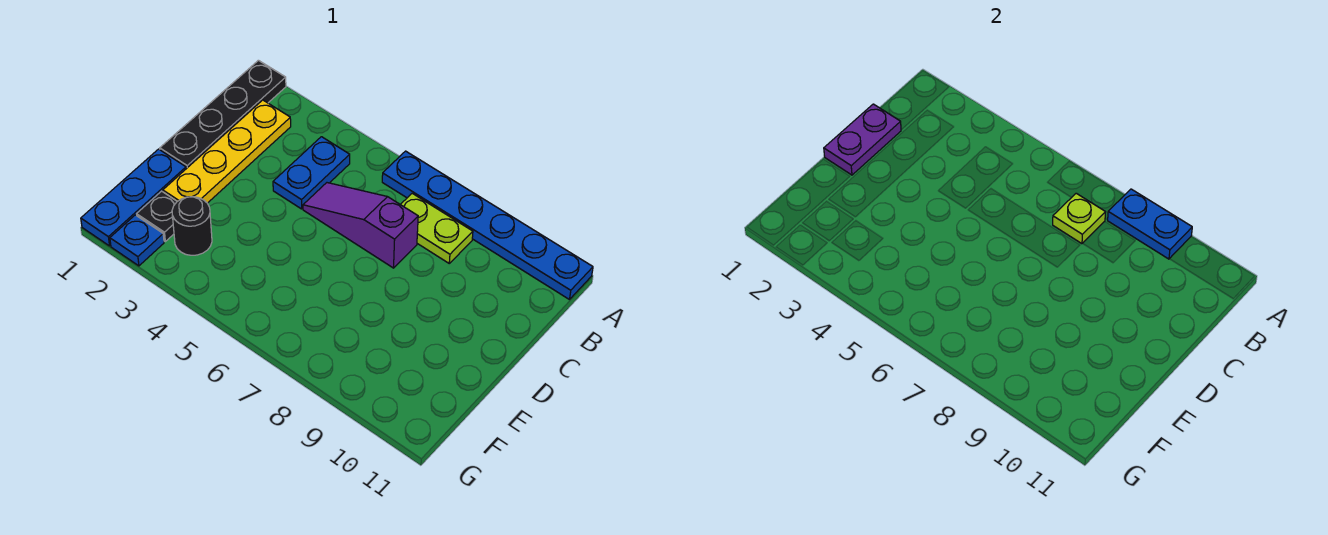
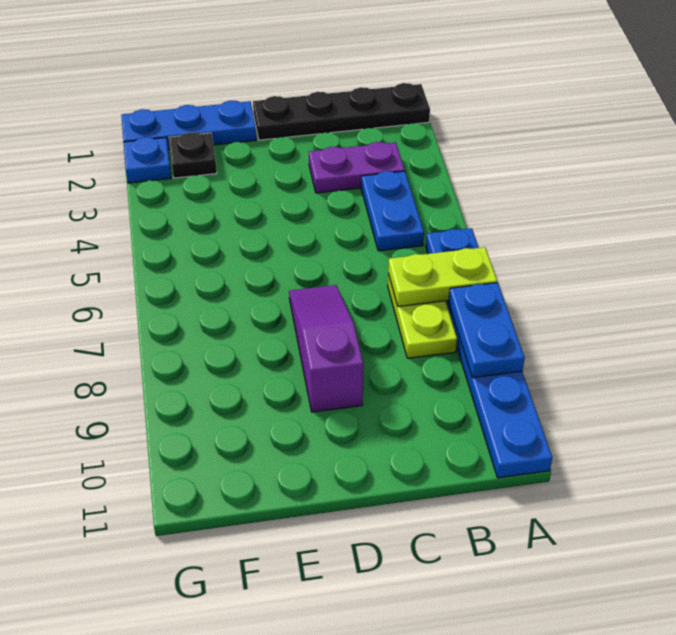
yellow plate B2:E2 level 1 -> none
blue plate B4:C4 level 1 -> blue plate B4:B5 level 1
lime plate B7 level 2 -> lime plate A7:B7 level 2
purple plate C1:D1 level 2 -> purple plate B3:C3 level 1
purple slope C5:C7 level 1 top 7 -> purple slope D7:D9 level 1 top 9
black round brick F3 level 1 -> none

